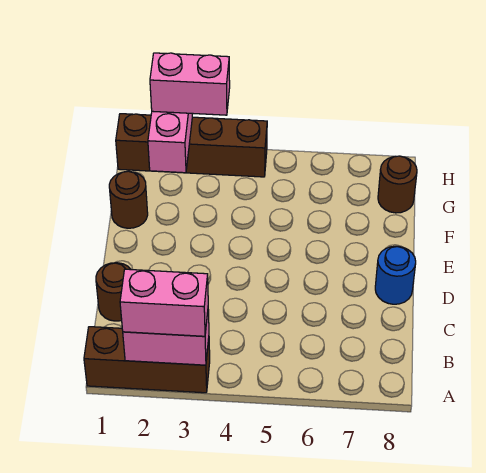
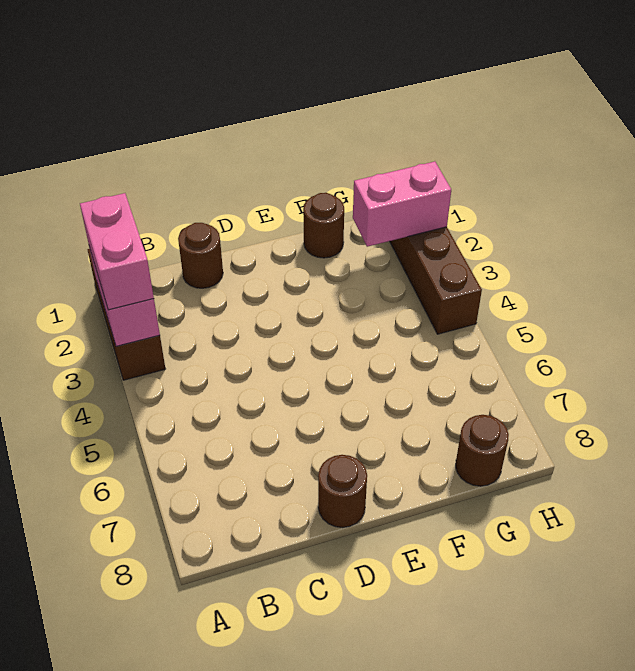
blue round brick D8 level 1 -> brown round brick D8 level 1
pink brick H2:H3 level 3 -> none

